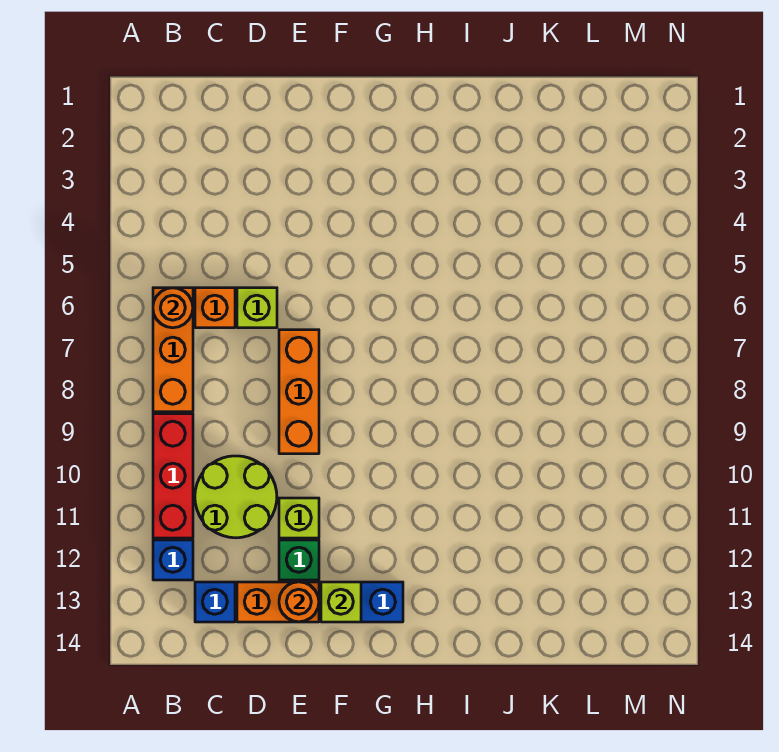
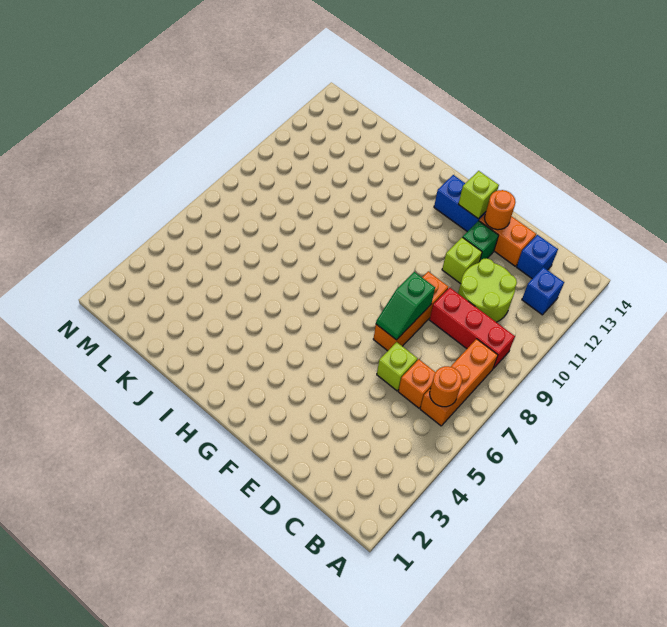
red brick B9:B11 level 1 -> red brick B9:D9 level 1
none -> green slope E7:E8 level 2 top 8

